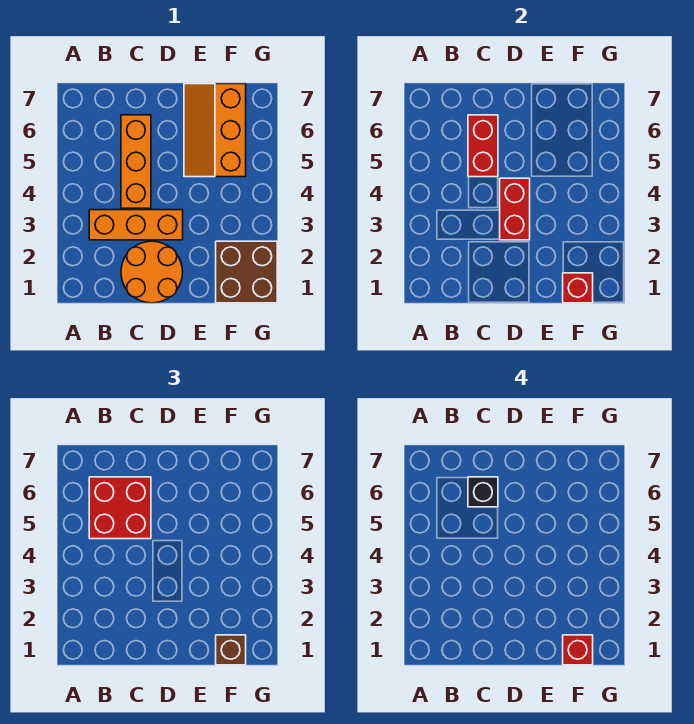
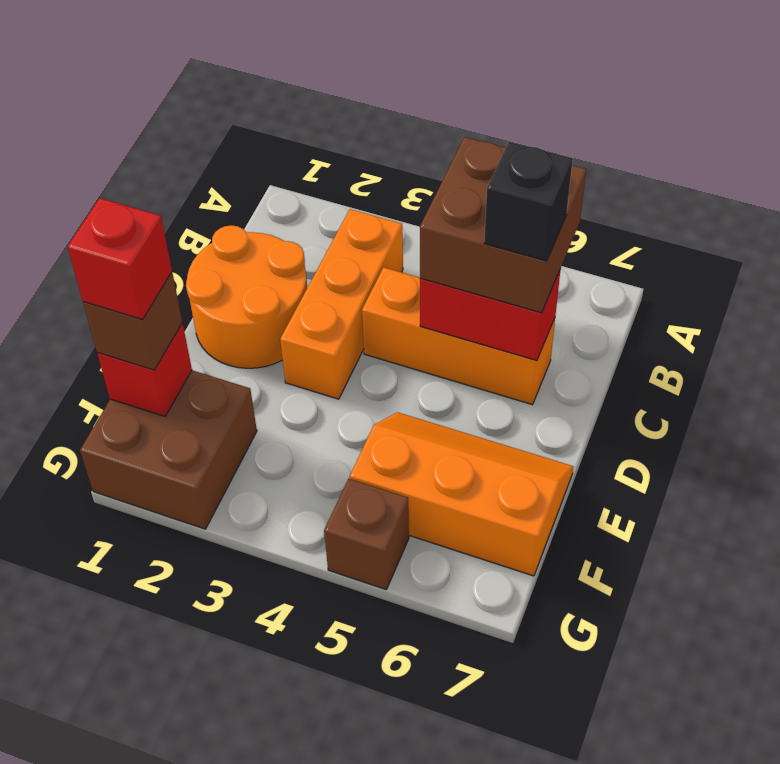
red brick B5:C6 level 3 -> brown brick B5:C6 level 3
red brick D3:D4 level 2 -> none
none -> brown brick G5 level 1

